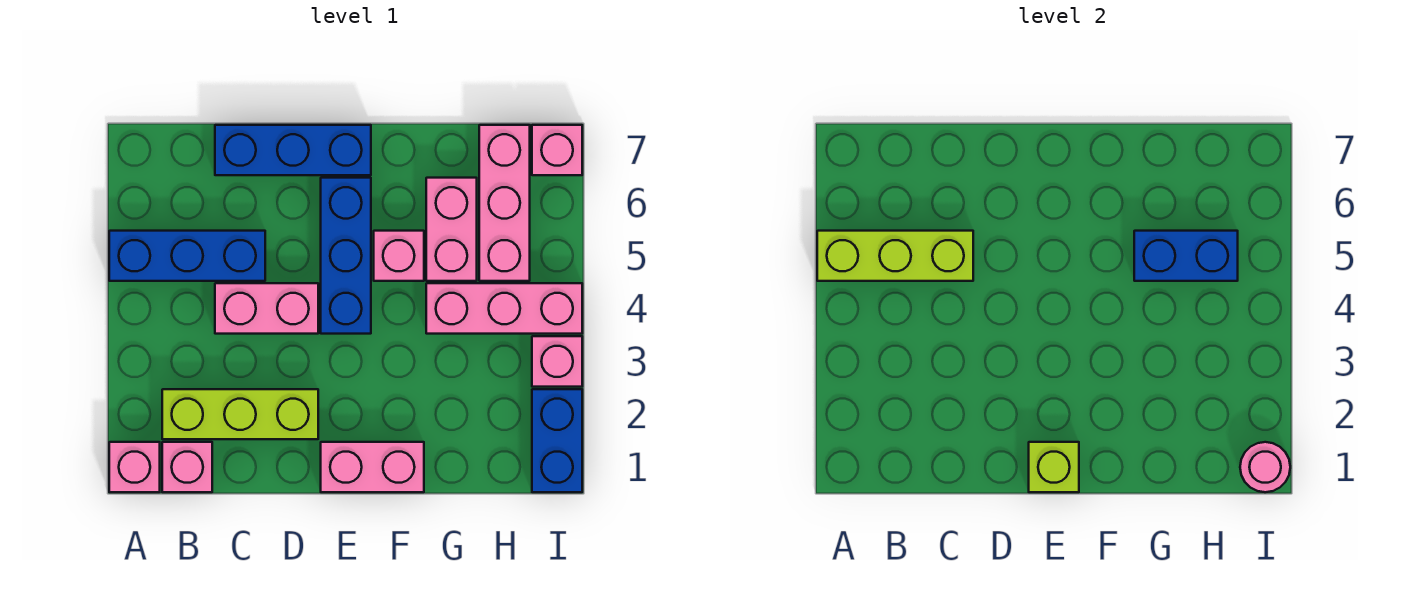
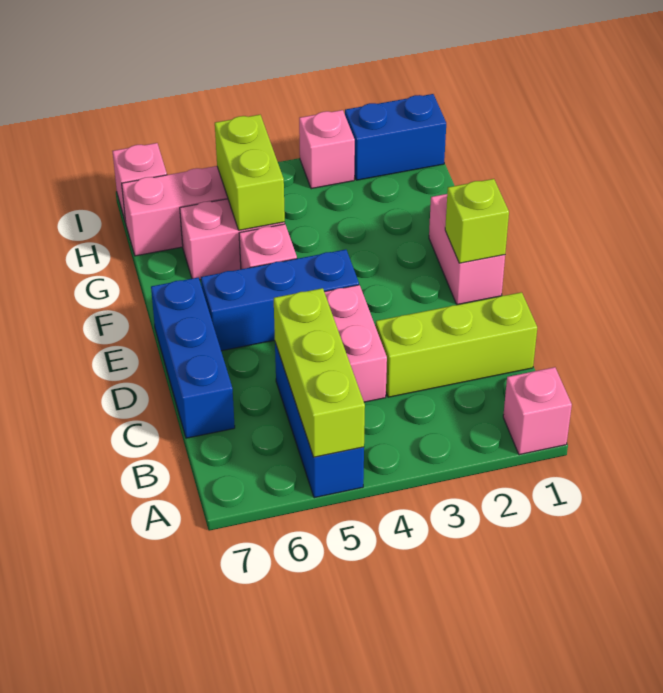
pink brick B1 level 1 -> none
lime brick B2:D2 level 1 -> lime brick C1:C3 level 1
pink brick G4:I4 level 1 -> none
blue brick G5:H5 level 2 -> lime brick G5:H5 level 2
pink round brick I1 level 2 -> none

